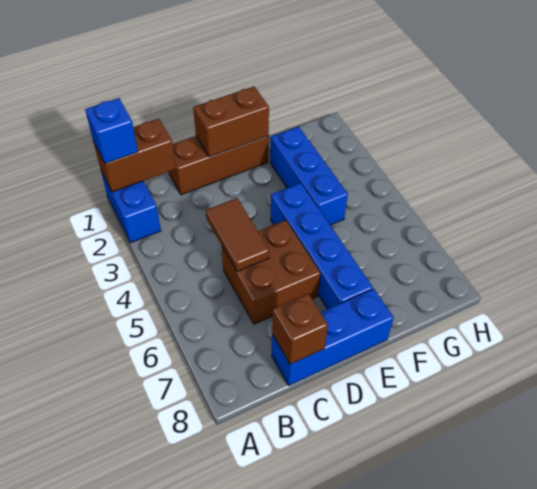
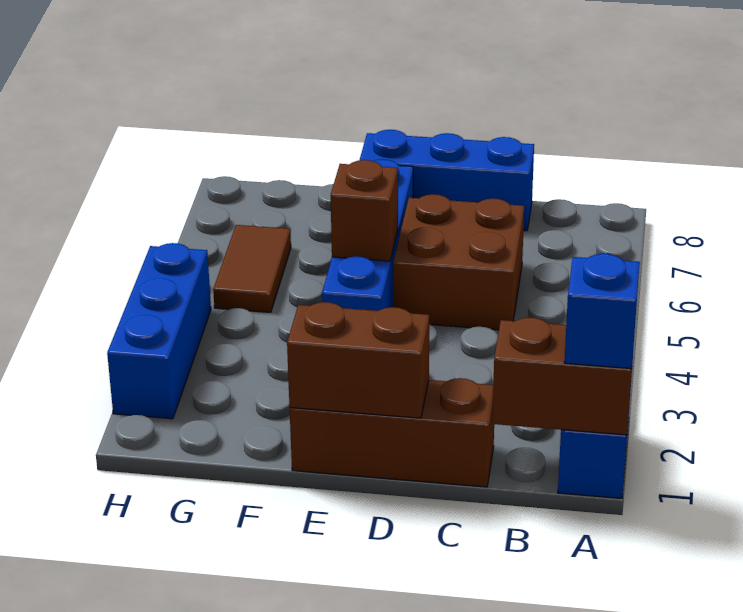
brown tile C4:C5 level 2 -> brown tile G5:G6 level 1
brown brick C8 level 2 -> brown brick E5 level 2
blue brick F2:F4 level 1 -> blue brick H2:H4 level 1

